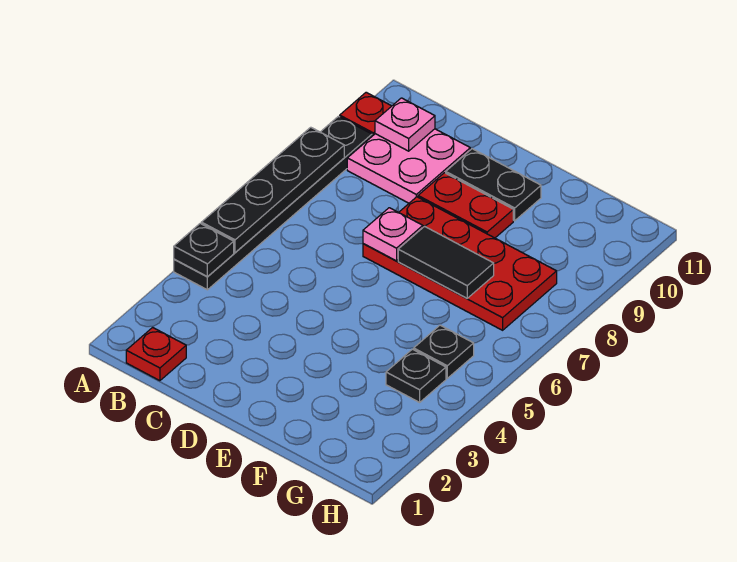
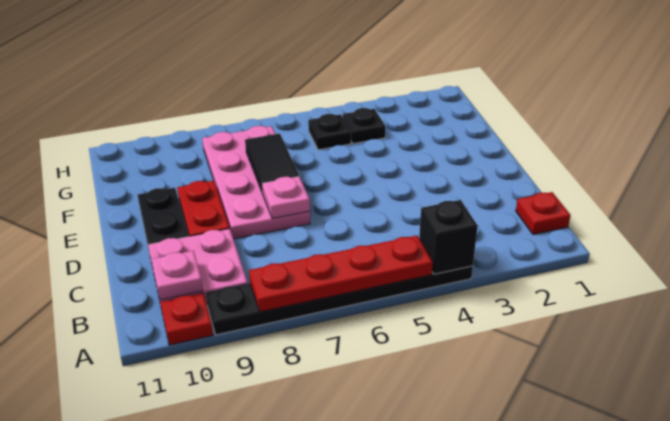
black plate A4 level 2 -> black brick A4 level 2
black plate A5:A8 level 2 -> red plate A5:A8 level 2
red plate D7:G8 level 1 -> pink plate D7:G8 level 1

